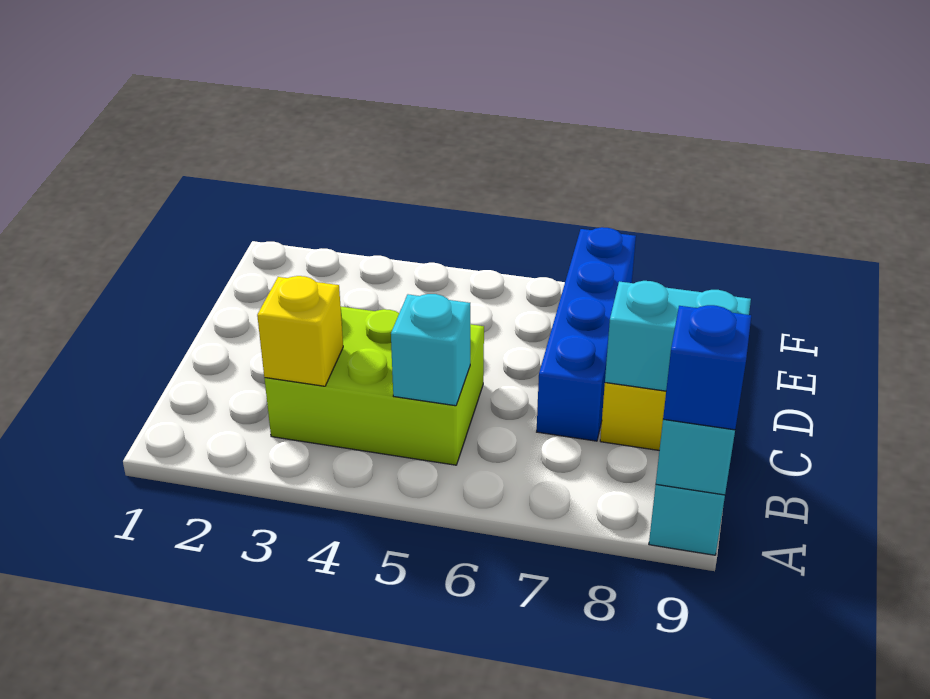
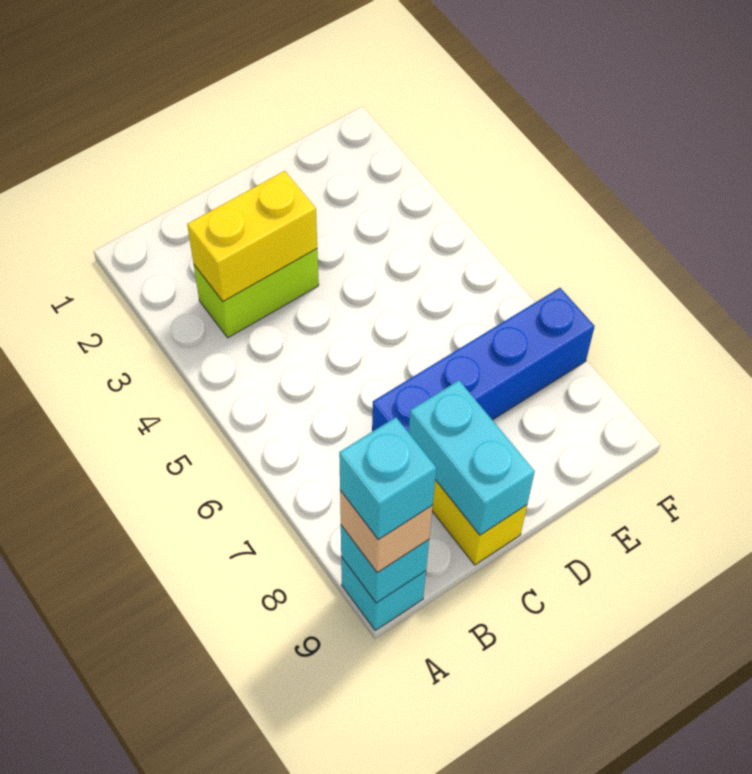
blue brick A9 level 3 -> tan brick A9 level 3
lime brick B3:C5 level 1 -> lime brick B3:C3 level 1
yellow brick B3 level 2 -> yellow brick B3:C3 level 2
cyan brick B5 level 2 -> cyan brick A9 level 4

